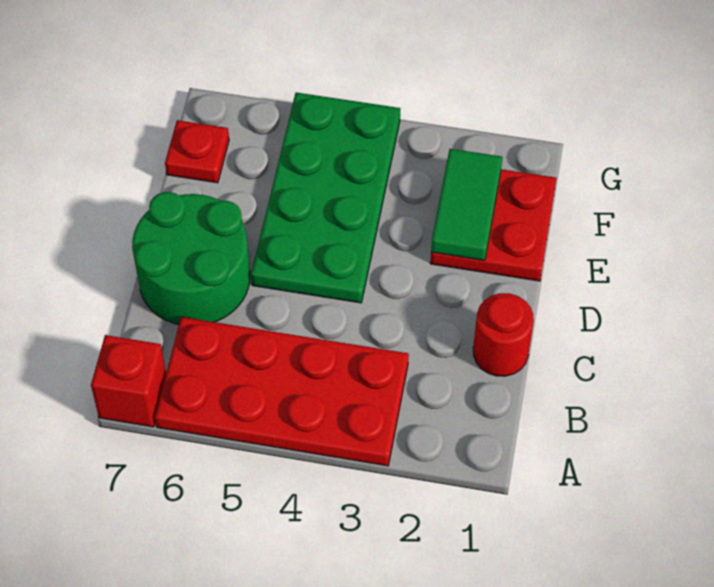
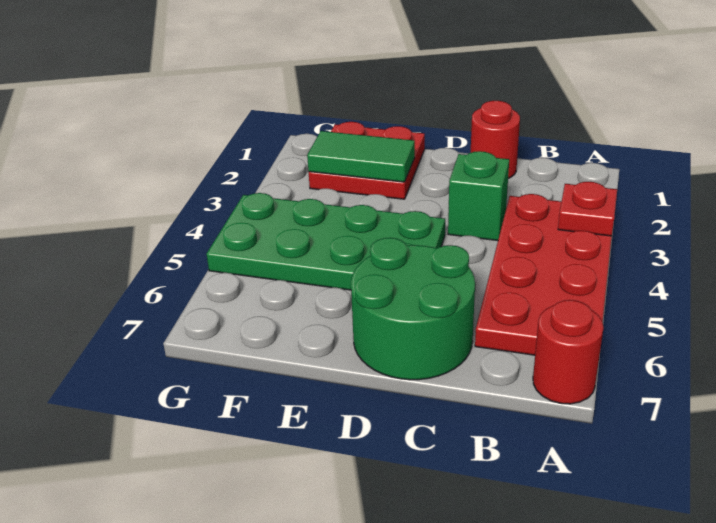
red brick A7 level 1 -> red round brick A7 level 1
none -> green brick C3 level 1
red plate F7 level 1 -> red plate A3 level 2

